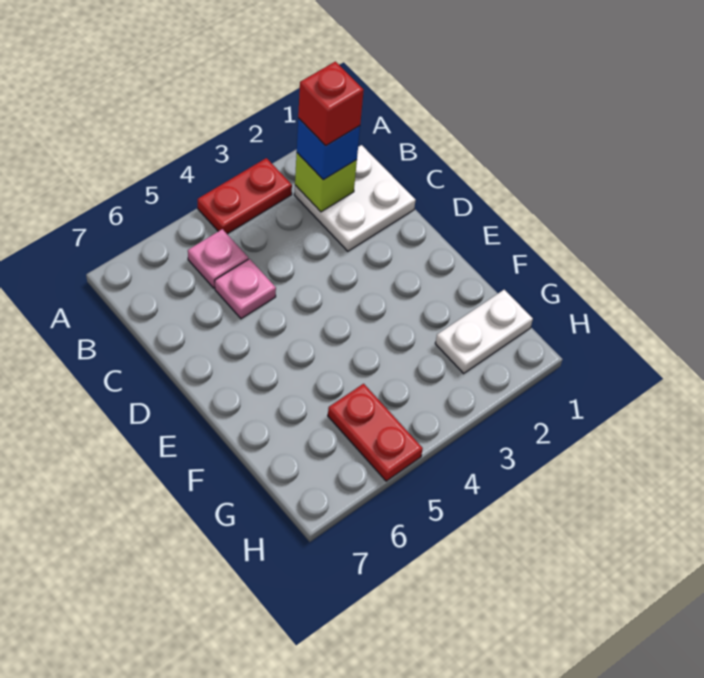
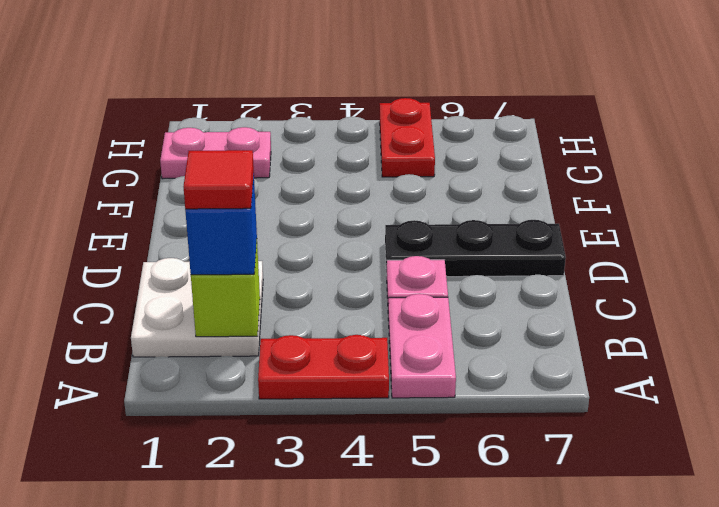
red brick B2 level 4 -> red tile B2 level 4
pink plate B5 level 1 -> pink plate A5:B5 level 1
none -> black plate D5:D7 level 1
white plate G1:G2 level 1 -> pink plate G1:G2 level 1

